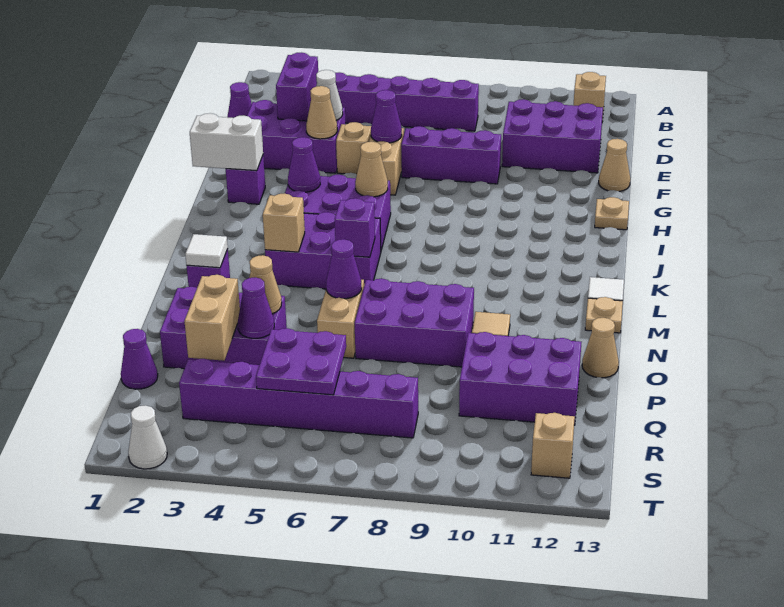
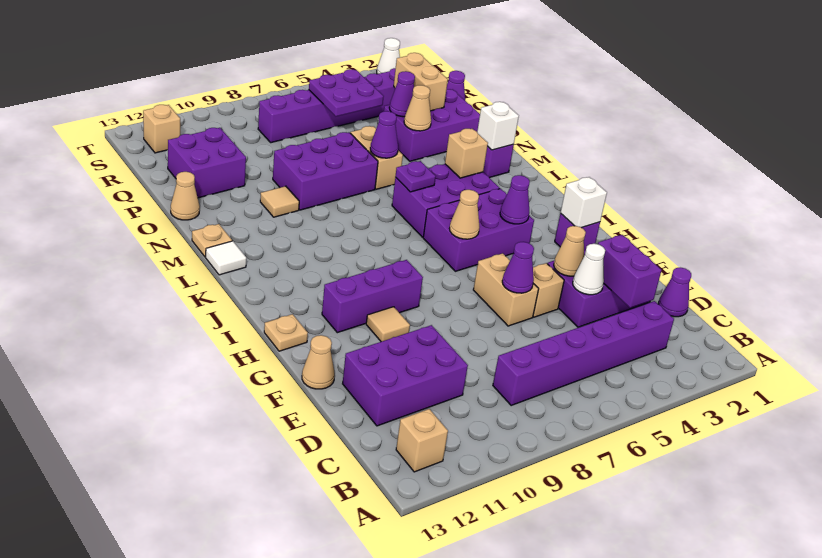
purple brick F7:F9 level 1 -> purple brick H9:H11 level 1
none -> tan tile G10 level 1
white brick H1:H2 level 2 -> white brick H2 level 2
purple brick L6 level 2 -> purple plate L6 level 2
white tile M2 level 2 -> white brick M2 level 2
purple brick P10:Q12 level 1 -> purple brick P11:Q12 level 1

